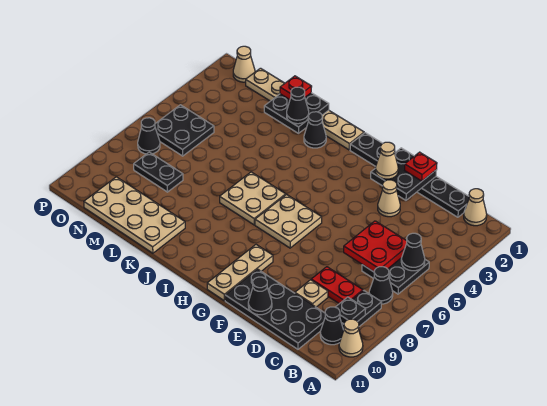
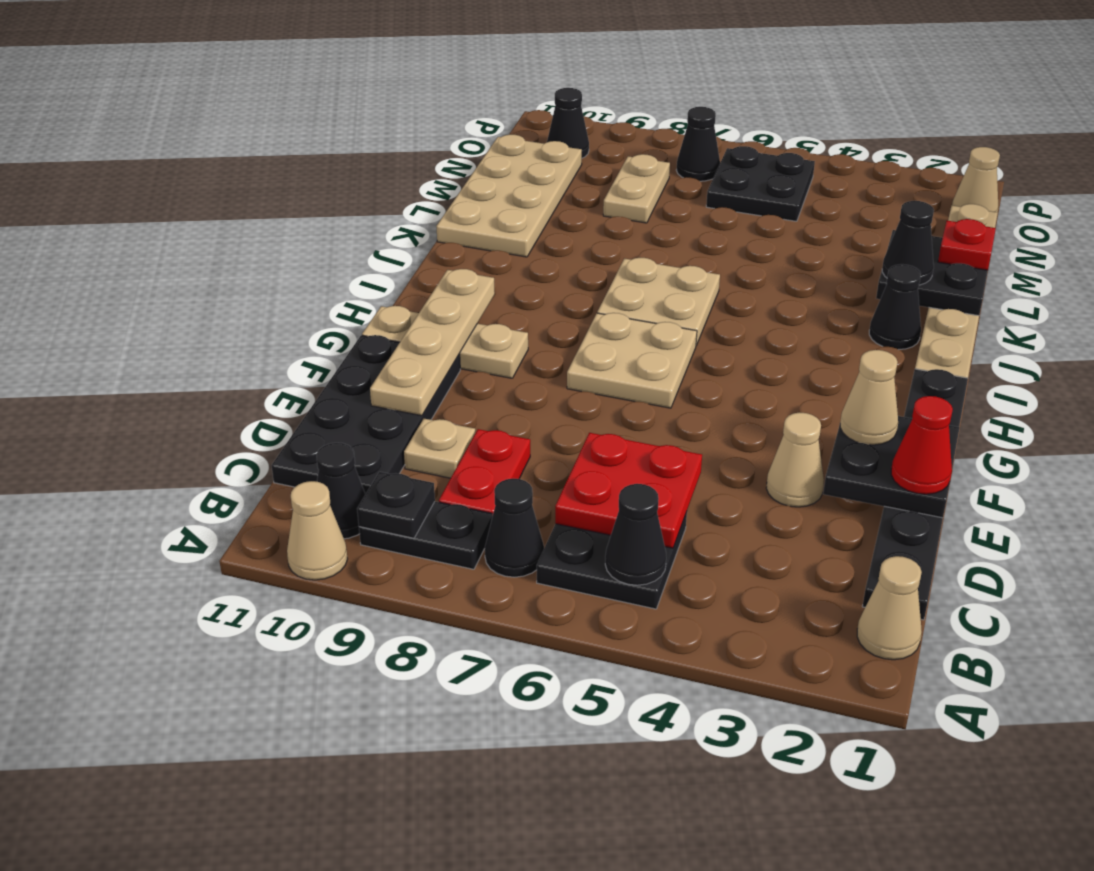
red plate E1 level 3 -> red cone E1 level 3
none -> tan plate E10:H10 level 2
black cone E11 level 2 -> black cone O10 level 1
black plate M8:N8 level 1 -> tan plate M8:N8 level 1

